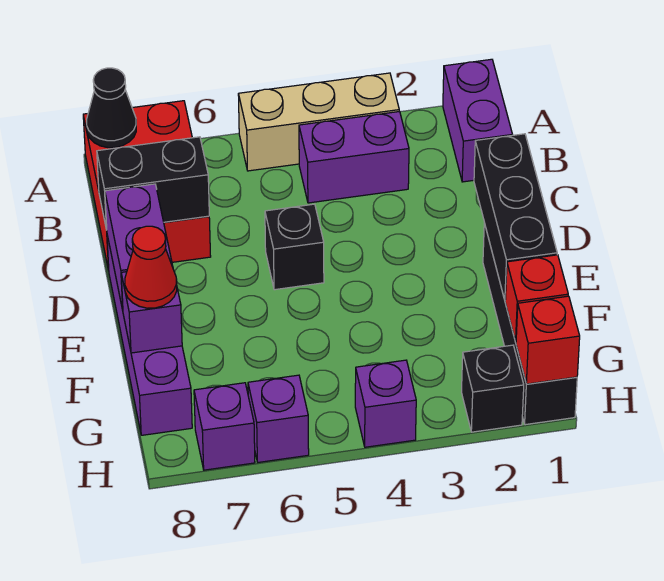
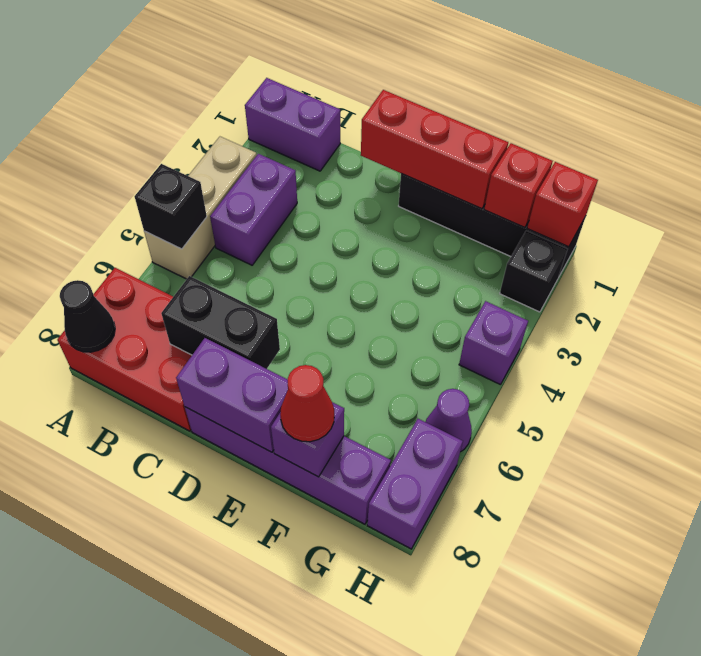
black brick C7:C8 level 2 -> black brick C7:D7 level 2
black brick D1:F1 level 2 -> red brick D1:F1 level 2
black brick D5 level 1 -> black brick A5 level 2
purple brick H6 level 1 -> purple cone H6 level 1
purple brick H7 level 1 -> purple brick H7:H8 level 1

